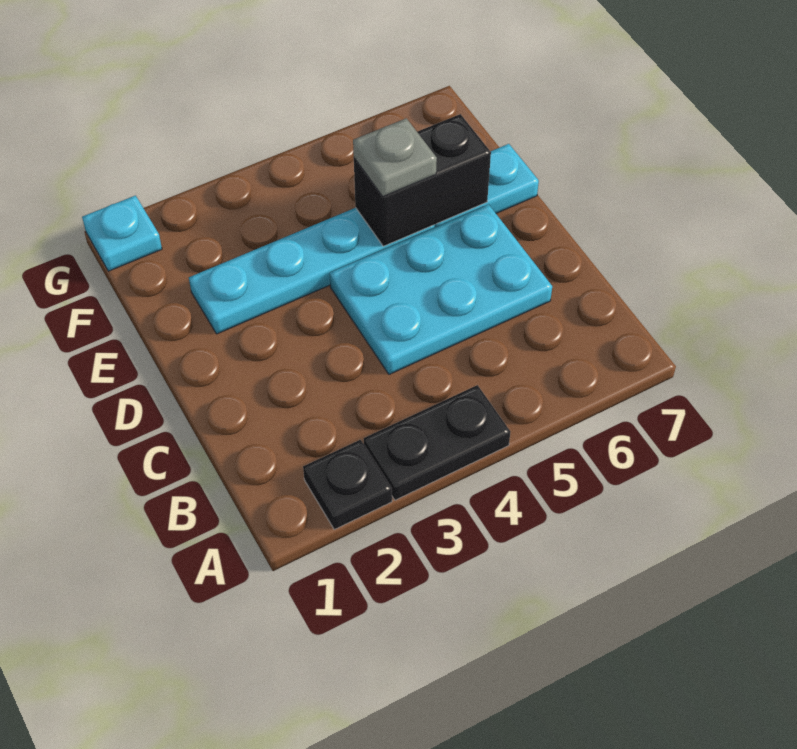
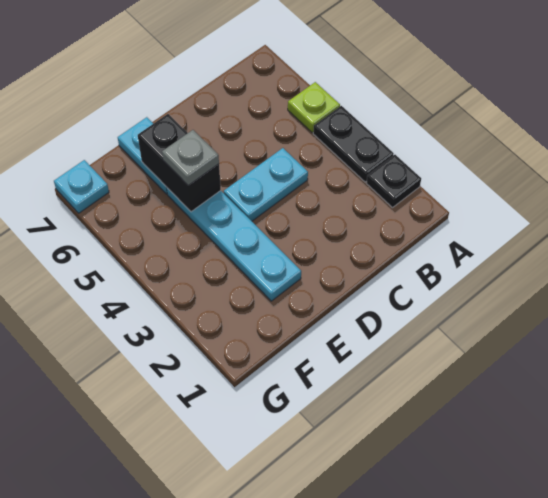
none -> lime plate A5 level 1
cyan plate C4:D6 level 1 -> cyan plate C4:D4 level 1
cyan plate G1 level 1 -> cyan plate G7 level 1

